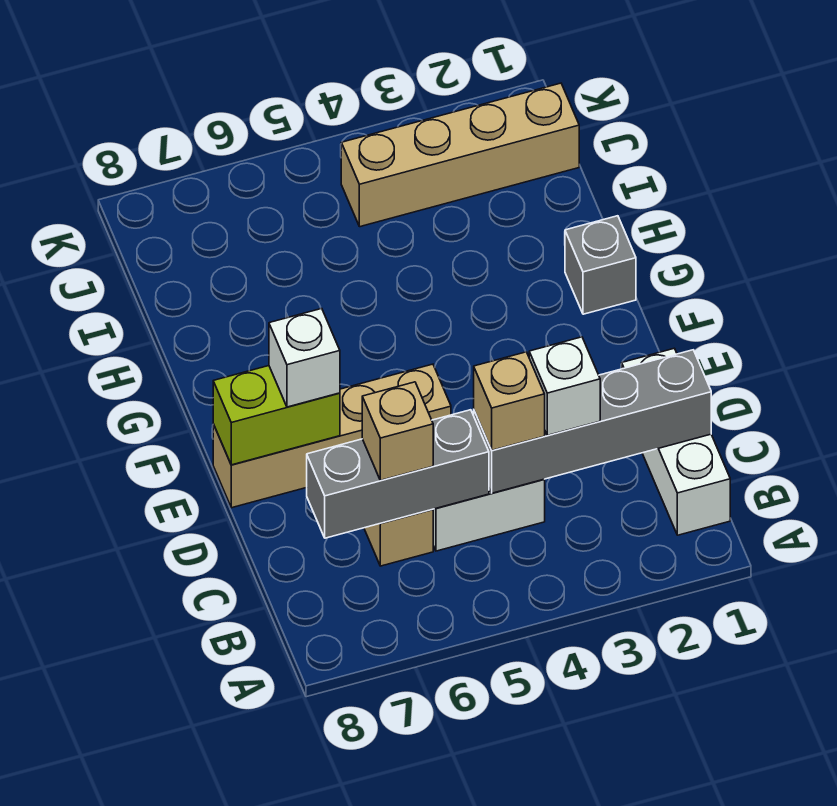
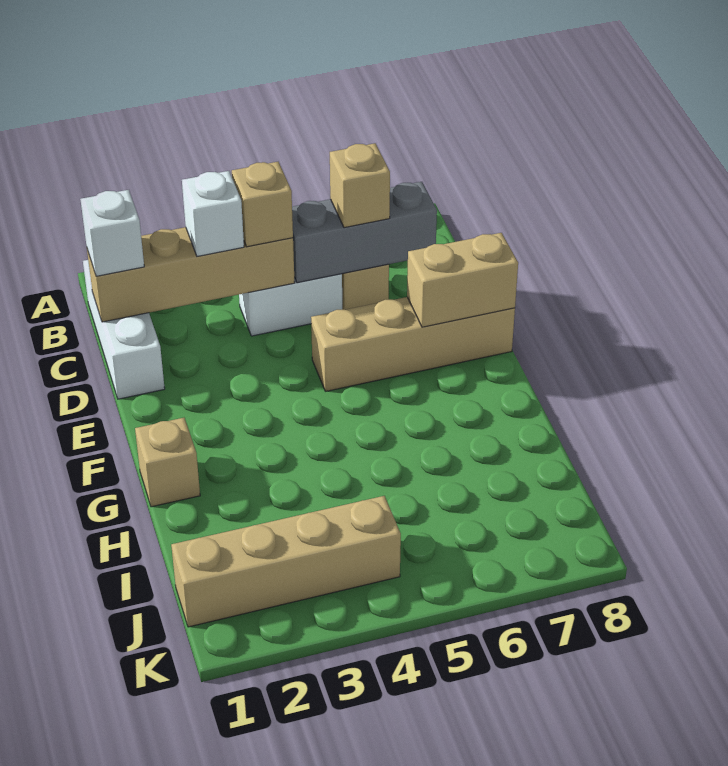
grey brick C1:C4 level 2 -> tan brick C1:C4 level 2
lime brick E7:E8 level 2 -> tan brick E7:E8 level 2
white brick E7 level 3 -> white brick C1 level 3
grey brick G1 level 1 -> tan brick G1 level 1

